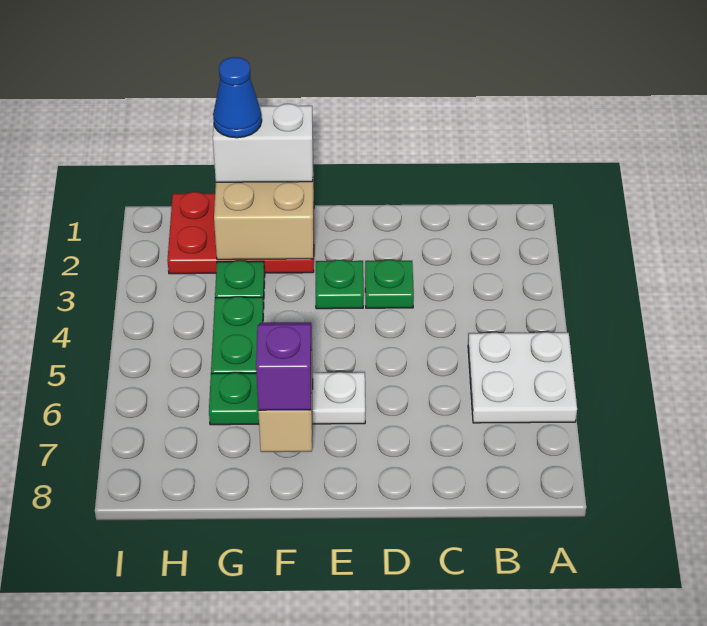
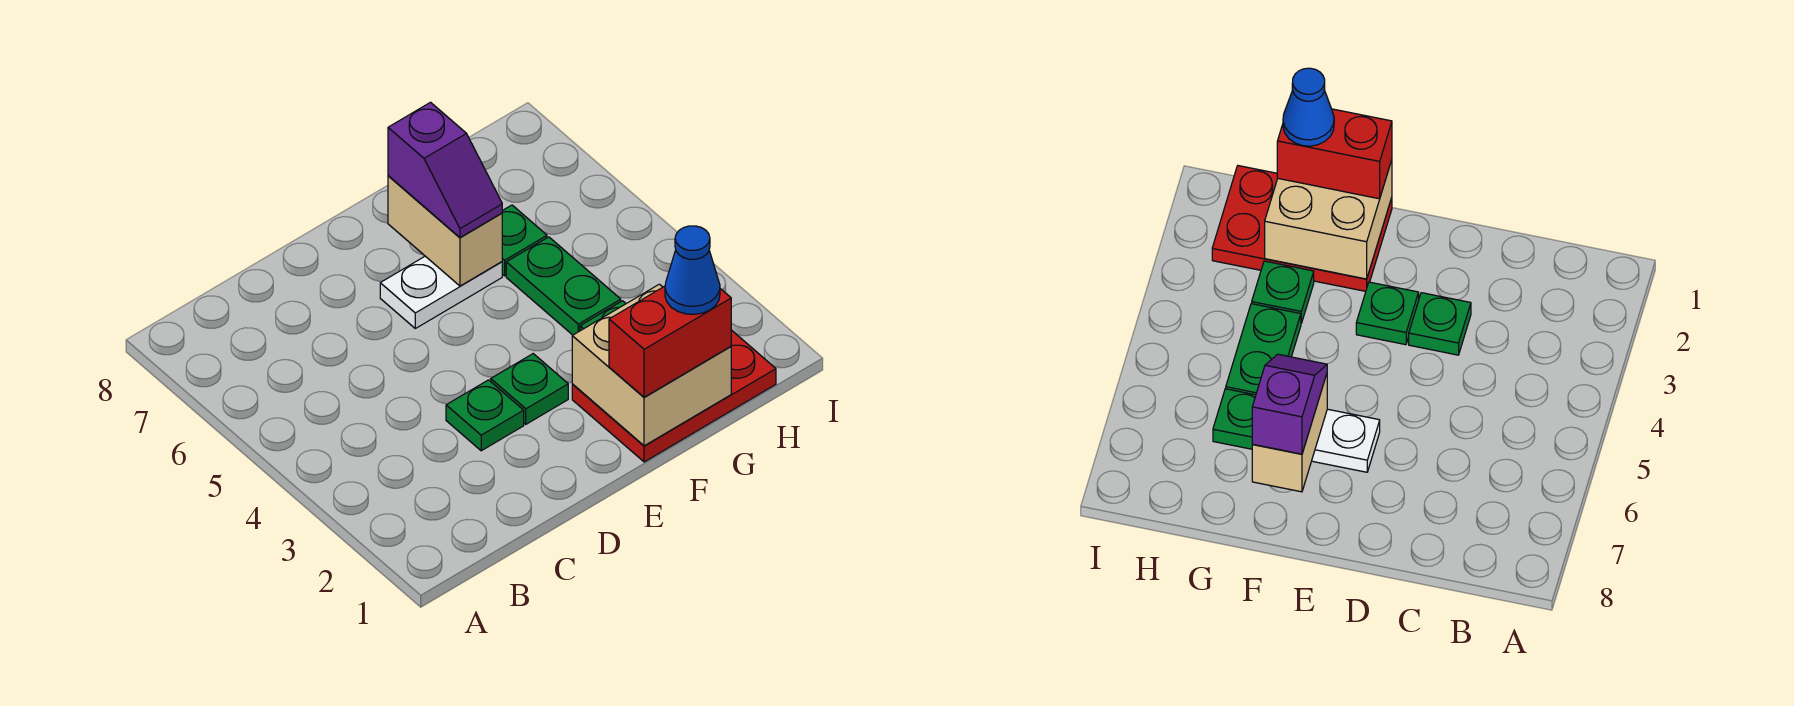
white plate A5:B6 level 1 -> none
white brick F1:G1 level 3 -> red brick F1:G1 level 3

